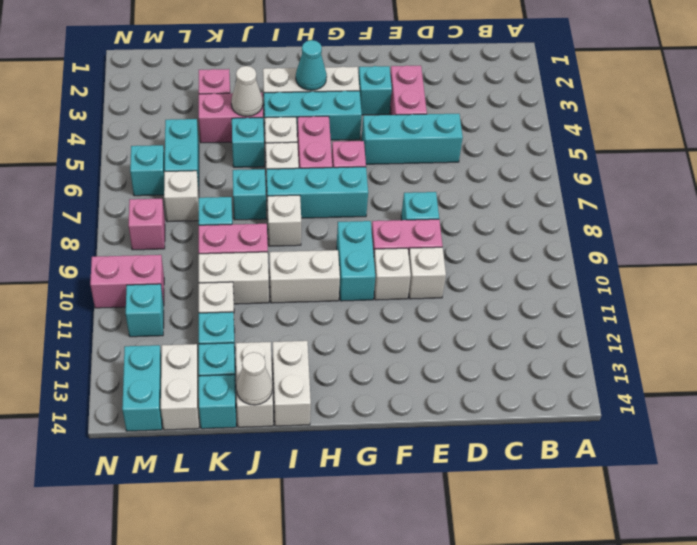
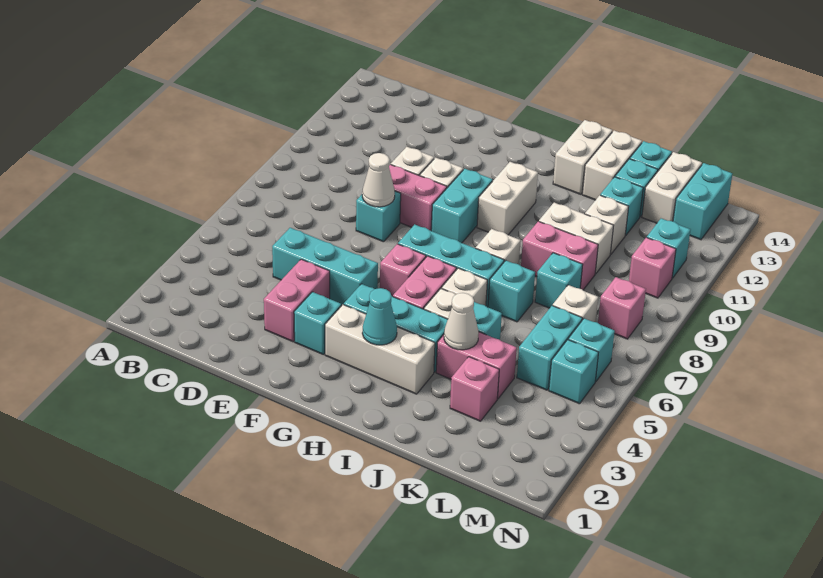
white brick H10:I10 level 1 -> white brick H10:H11 level 1
white cone J14 level 2 -> white cone E8 level 2
none -> cyan brick M5 level 1
pink brick M10:N10 level 1 -> pink brick M10 level 1

